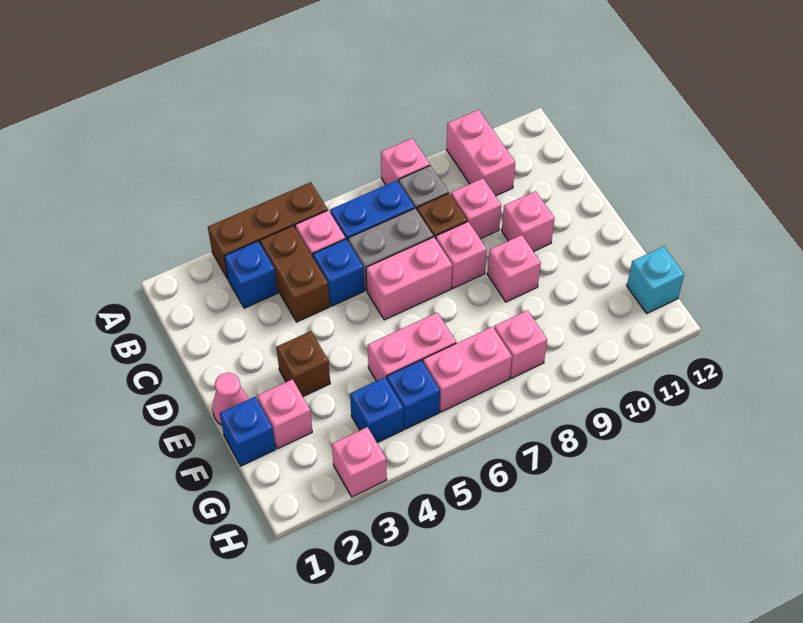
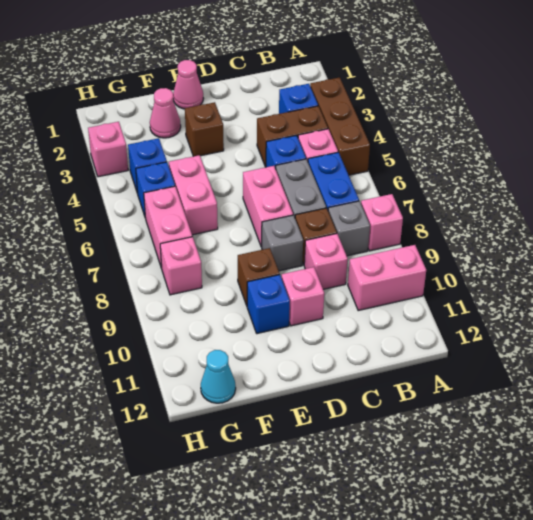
pink brick D8 level 1 -> grey brick D8 level 1
pink brick E9 level 1 -> brown brick E9 level 1
blue brick F1 level 1 -> blue brick E10 level 1
pink brick F2 level 1 -> pink cone F2 level 1
cyan brick G12 level 1 -> cyan cone G12 level 1

